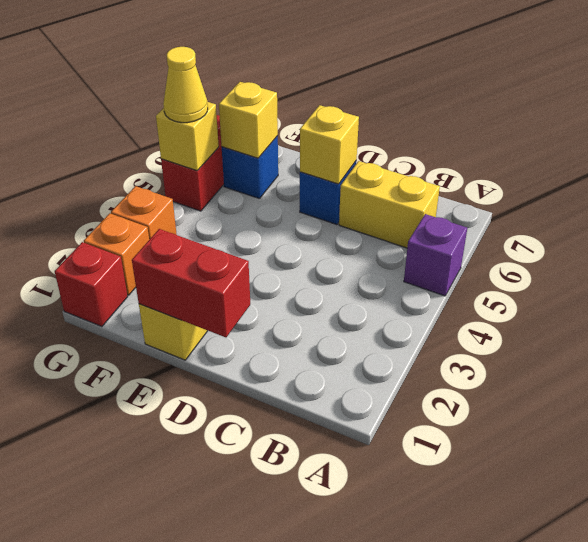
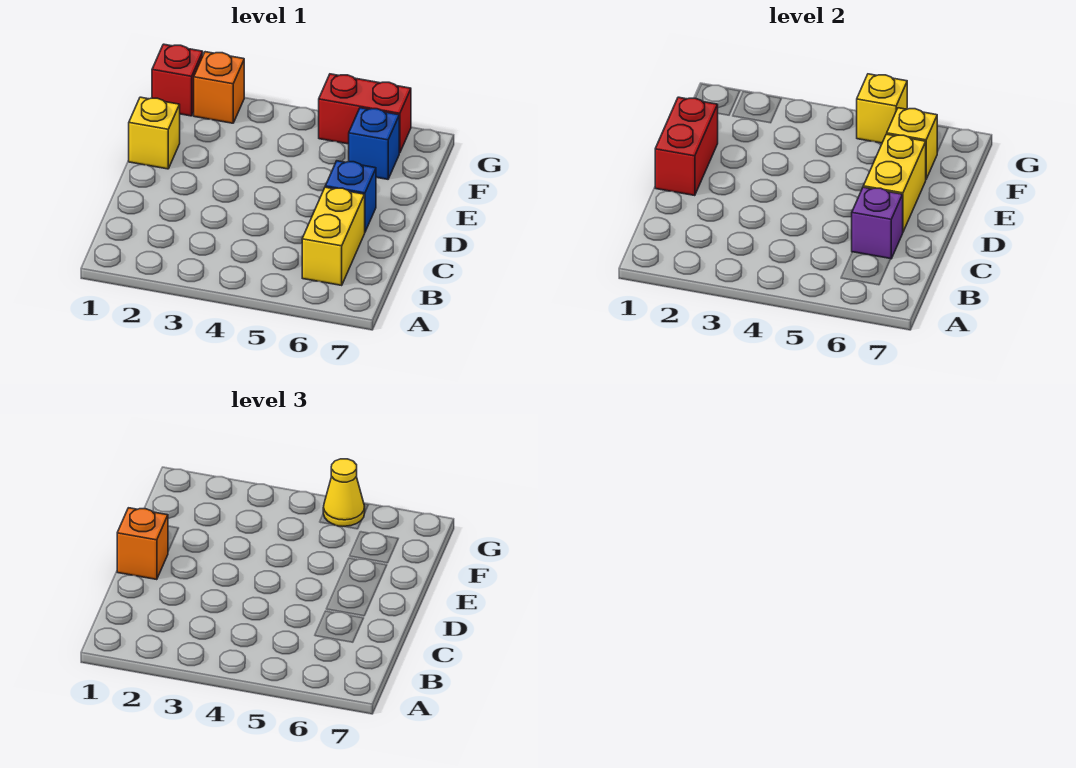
purple brick A5 level 1 -> purple brick C6 level 2
yellow brick D6 level 2 -> yellow brick D6:E6 level 2
orange brick G3 level 1 -> orange brick D1 level 3

